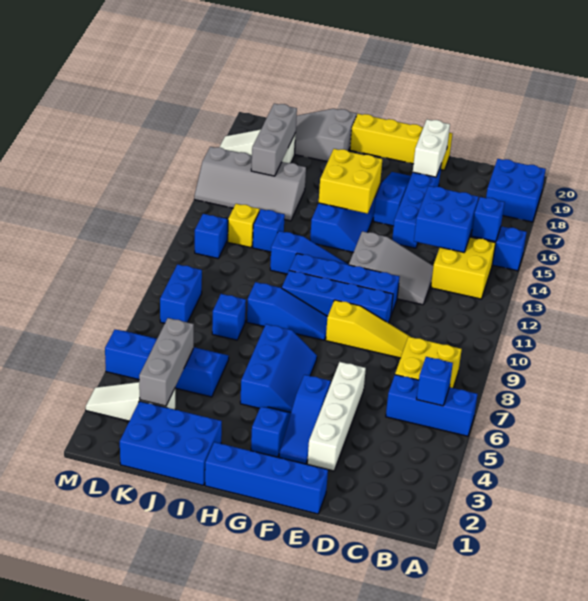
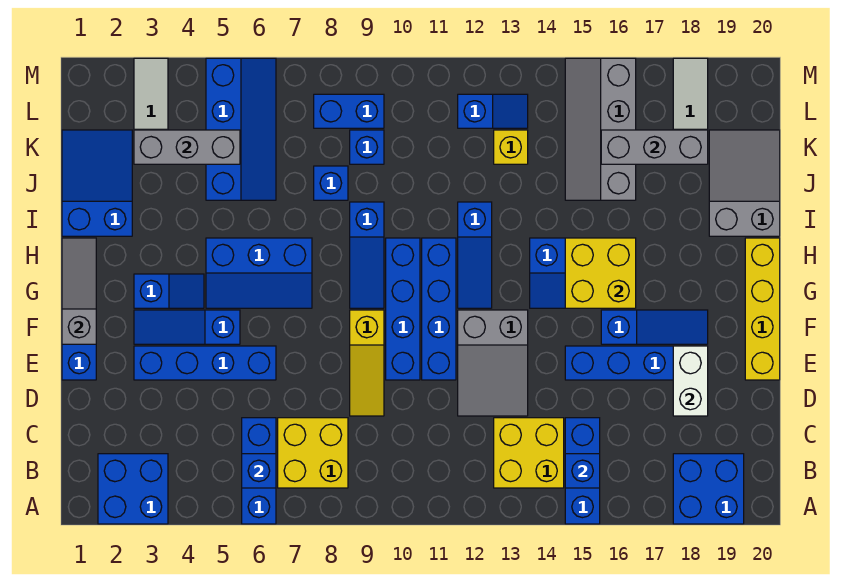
blue brick C14:D15 level 2 -> blue brick A2:B3 level 1
white brick E3:E6 level 1 -> blue brick E3:E6 level 1
white brick E18:E19 level 2 -> white brick D18:E18 level 2
none -> grey slope F1:H1 level 2 top F
blue brick I1:K2 level 1 -> blue slope I1:K2 level 1 top I
blue brick J13 level 1 -> blue brick K9 level 1

